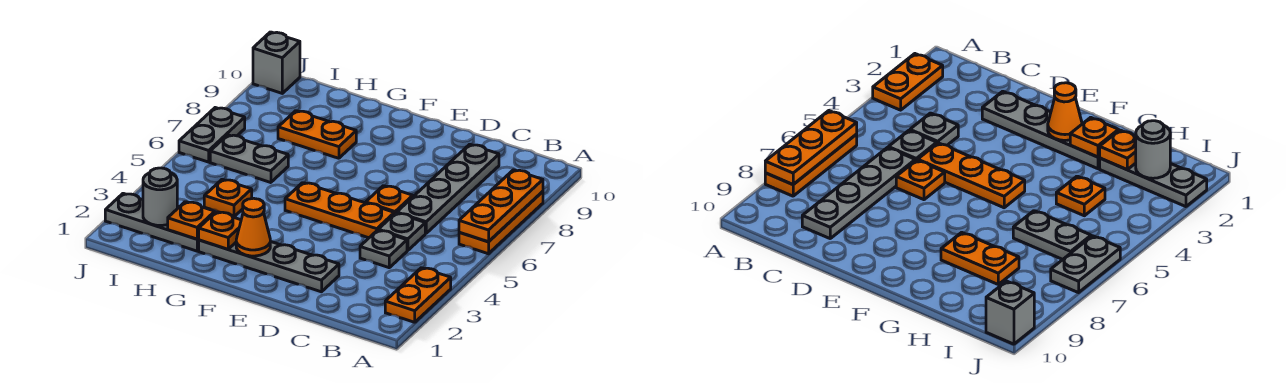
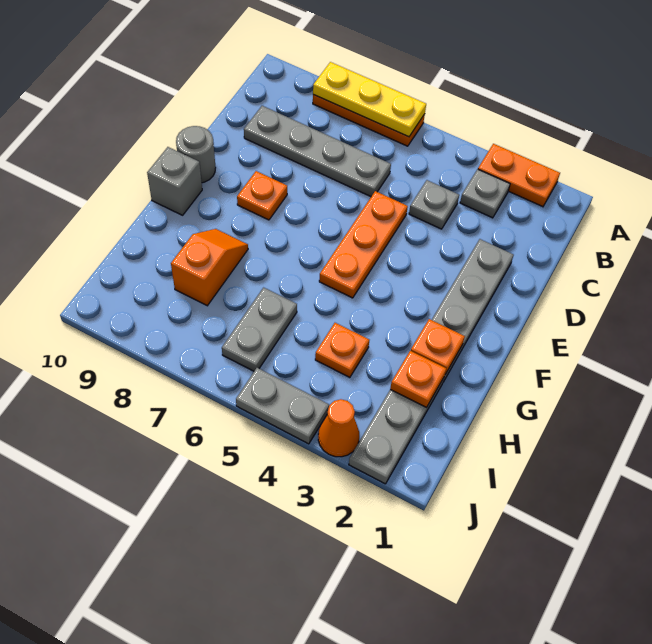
orange plate A6:A8 level 2 -> yellow plate A6:A8 level 2
grey plate C5 level 1 -> grey plate B3 level 1
orange plate D6 level 1 -> orange plate E8 level 1
orange cone F2 level 2 -> orange cone J3 level 1
orange plate G8:H8 level 1 -> orange slope G8:H8 level 1 top H
grey round brick I2 level 2 -> grey round brick E10 level 1
grey plate J6:J7 level 1 -> grey plate J4:J5 level 1
grey brick J10 level 1 -> grey brick F10 level 1

